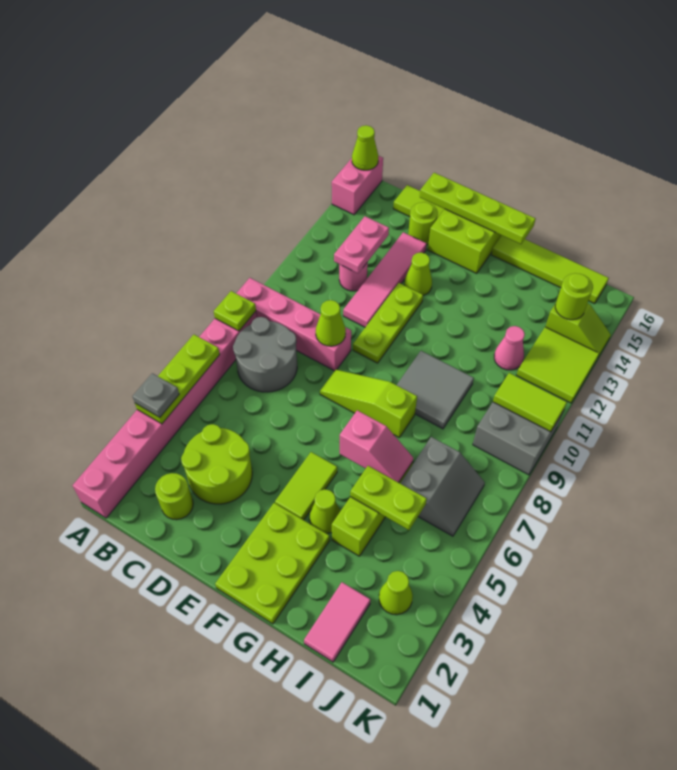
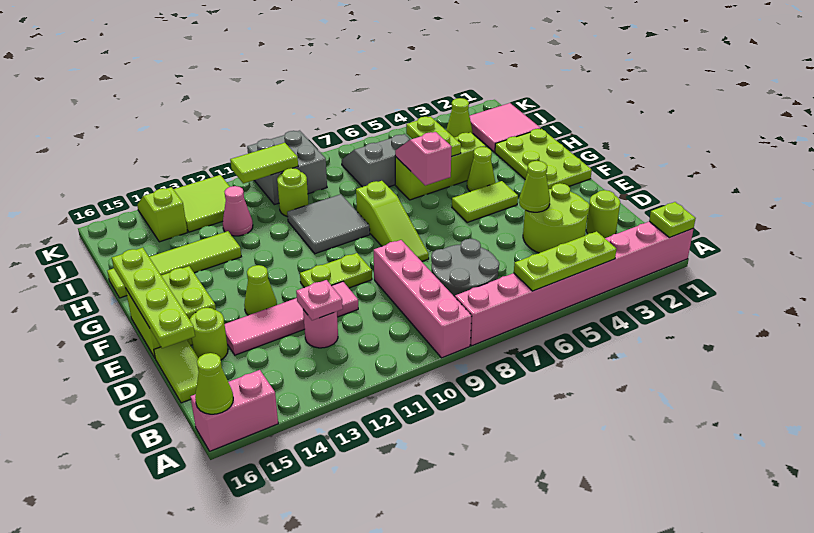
grey plate A4 level 3 -> none
lime plate A8 level 2 -> lime plate A1 level 2
pink plate C12:C13 level 2 -> pink plate C12 level 2
lime cone D9 level 2 -> lime cone D4 level 2
lime plate E10:E12 level 1 -> lime plate E10:E11 level 1
lime plate F1:G3 level 1 -> lime plate F1:H2 level 1
lime tile G16:J16 level 1 -> lime tile H13:H16 level 1
pink tile I1:I2 level 1 -> pink tile I1:J2 level 1
lime tile J10:K10 level 2 -> lime tile J10:J11 level 2
lime round brick J14 level 2 -> lime round brick I10 level 1

